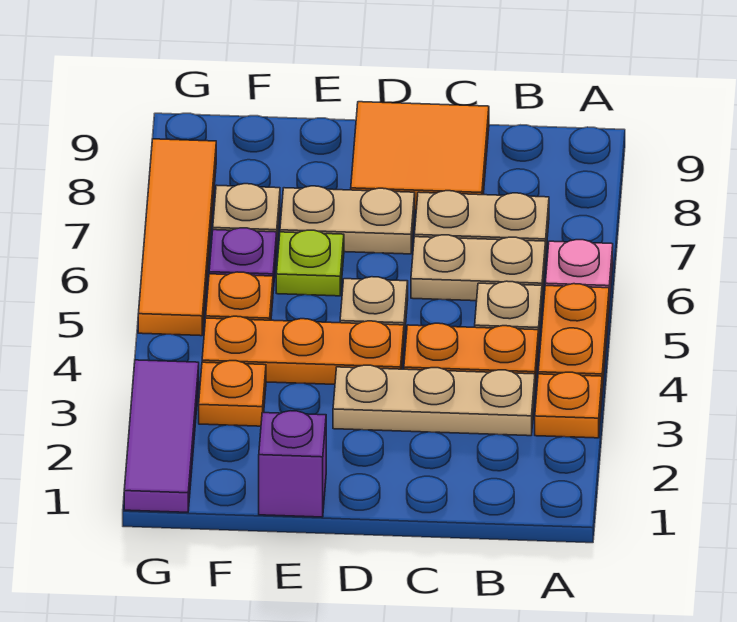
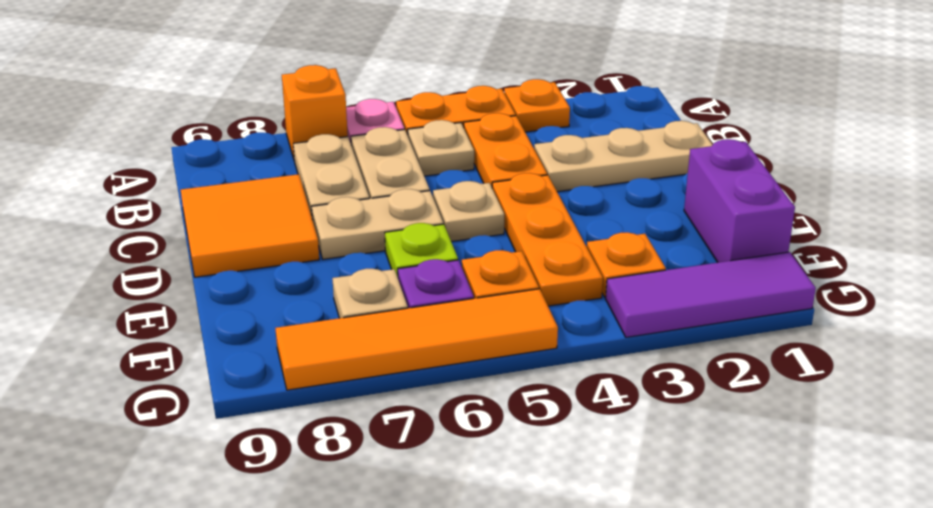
none -> orange brick A7 level 1
tan plate B3:D3 level 1 -> tan plate C1:C3 level 1
tan plate D7:E7 level 1 -> tan plate D6:D7 level 1
purple brick E1 level 1 -> purple brick E1:F1 level 1

